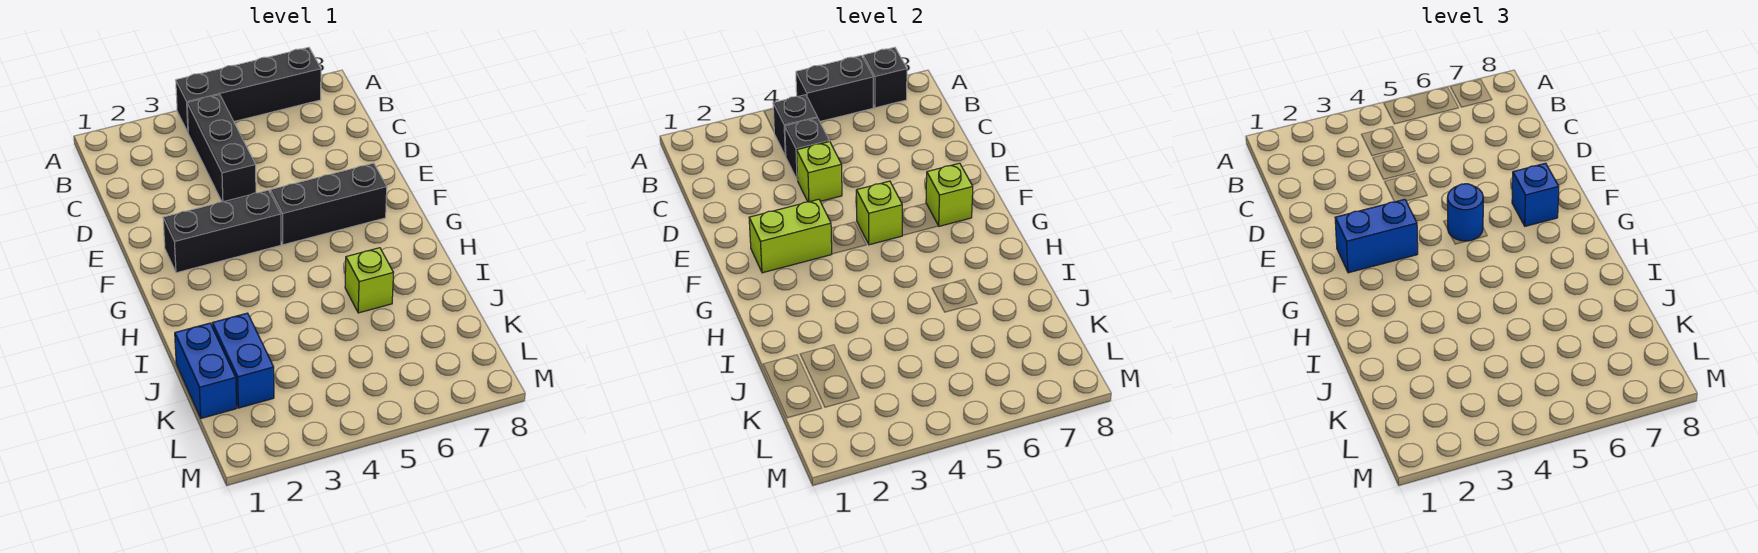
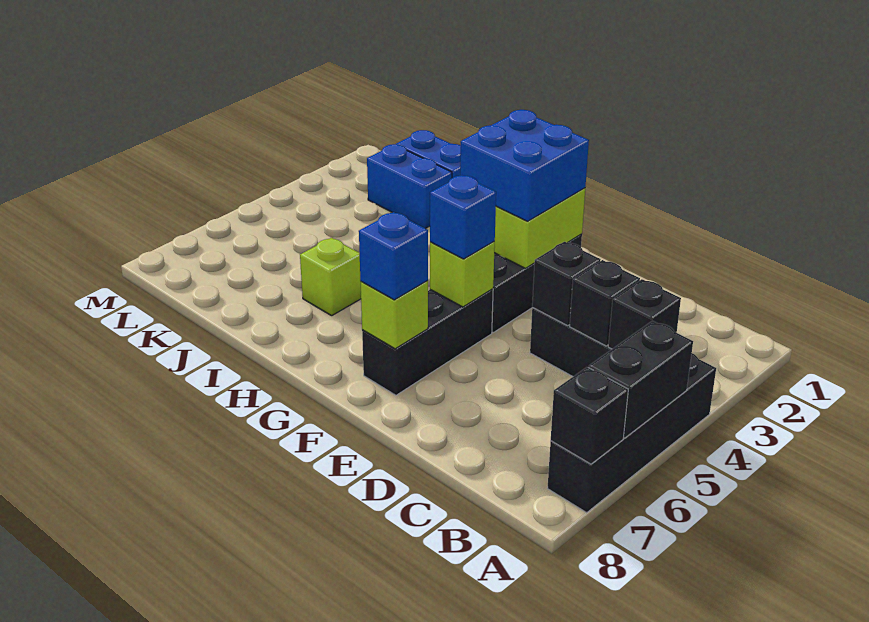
lime brick D4 level 2 -> black brick D4 level 2
blue brick F2:F3 level 3 -> blue brick F2:G3 level 3
blue round brick F5 level 3 -> blue brick F5 level 3

